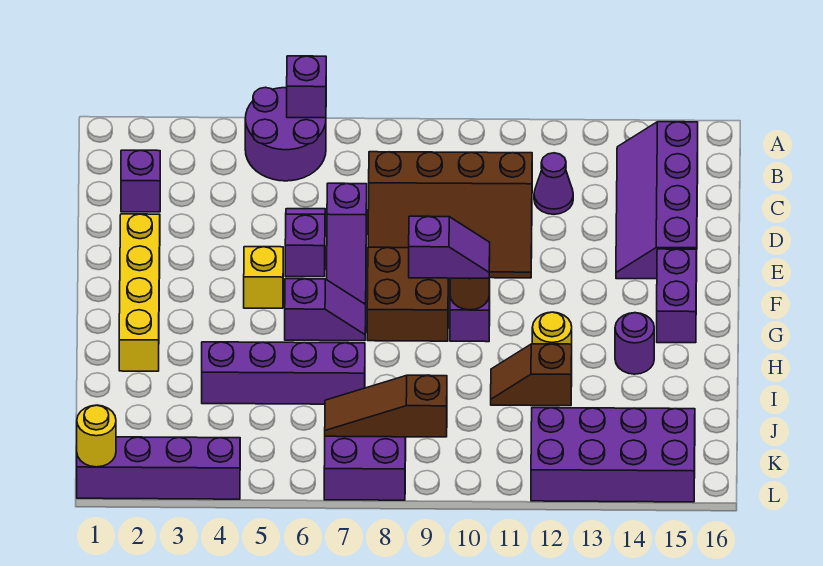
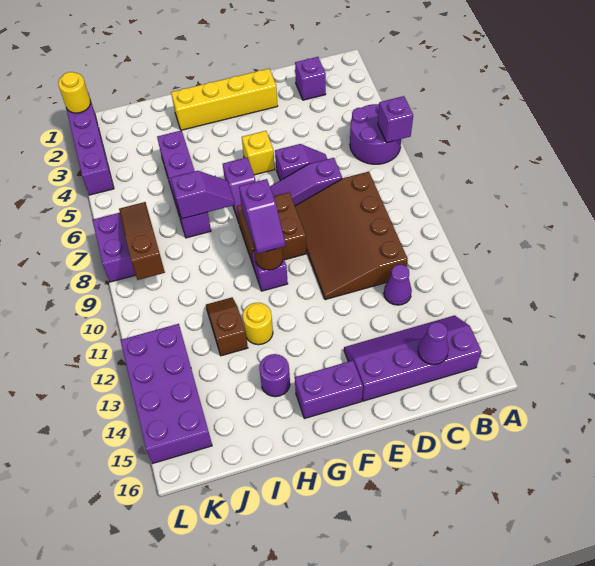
none -> purple cone C15 level 2
none -> purple slope H7:I7 level 2 top I

